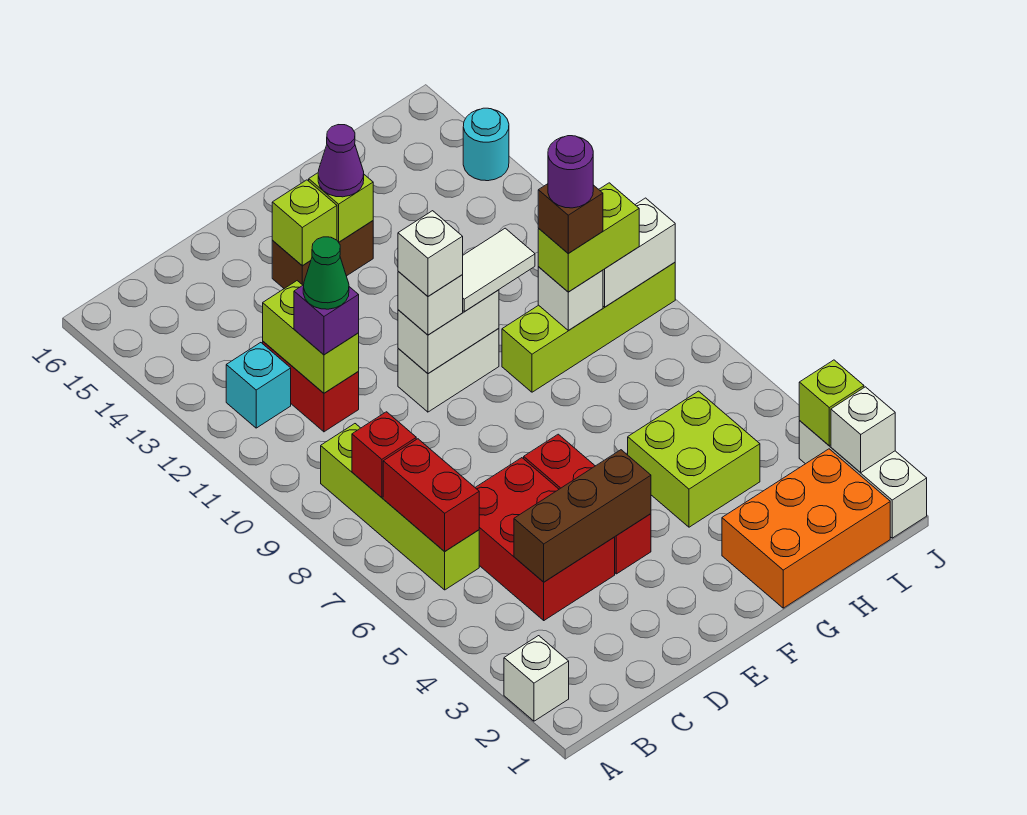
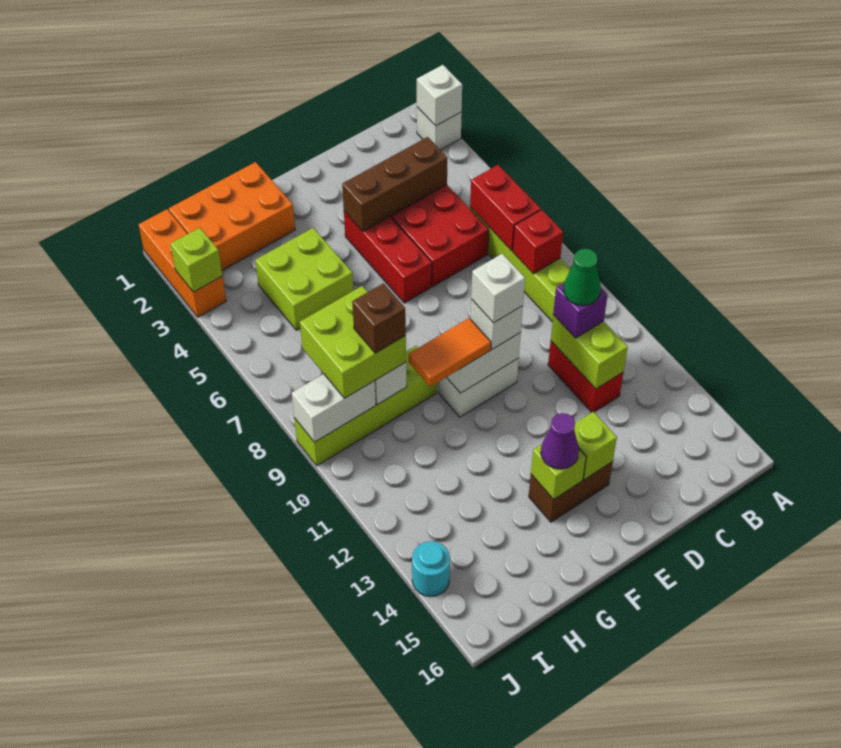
cyan brick B12 level 1 -> none
white tile F10:G10 level 3 -> orange tile F10:G10 level 3
lime brick H9:I9 level 3 -> lime brick H8:I9 level 3
purple round brick H9 level 5 -> none
white brick J1:J3 level 1 -> orange brick J1:J3 level 1
white brick J2 level 2 -> white brick A2 level 2

